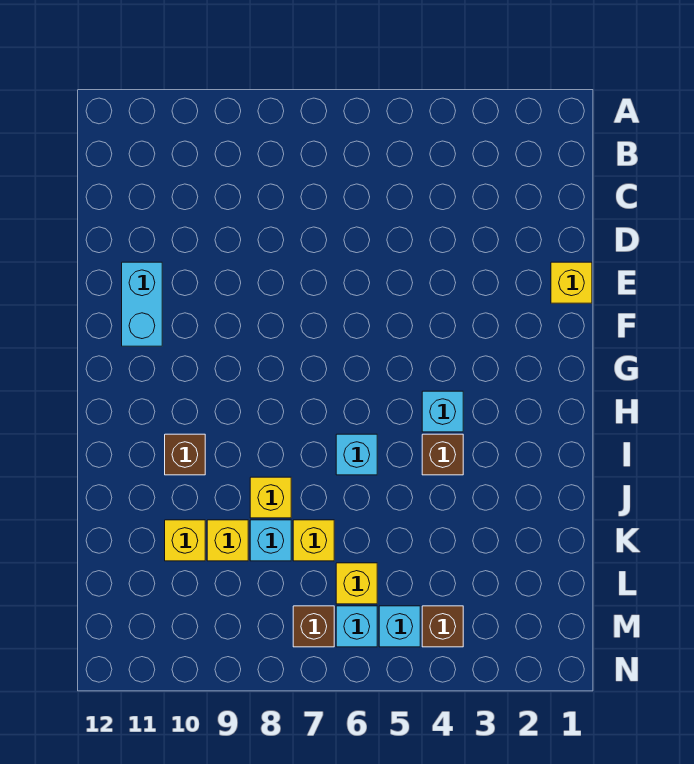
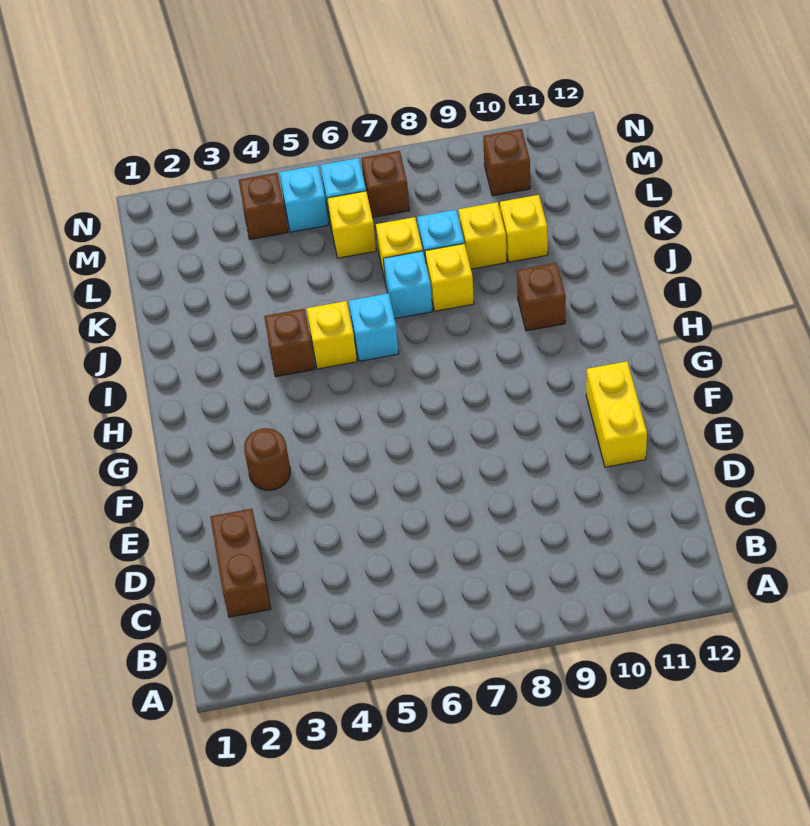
none -> brown brick C2:D2 level 1
yellow brick E1 level 1 -> yellow brick I5 level 1
cyan brick E11:F11 level 1 -> yellow brick E11:F11 level 1
none -> brown round brick F3 level 1
cyan brick H4 level 1 -> cyan brick J7 level 1
none -> brown brick M10 level 1

